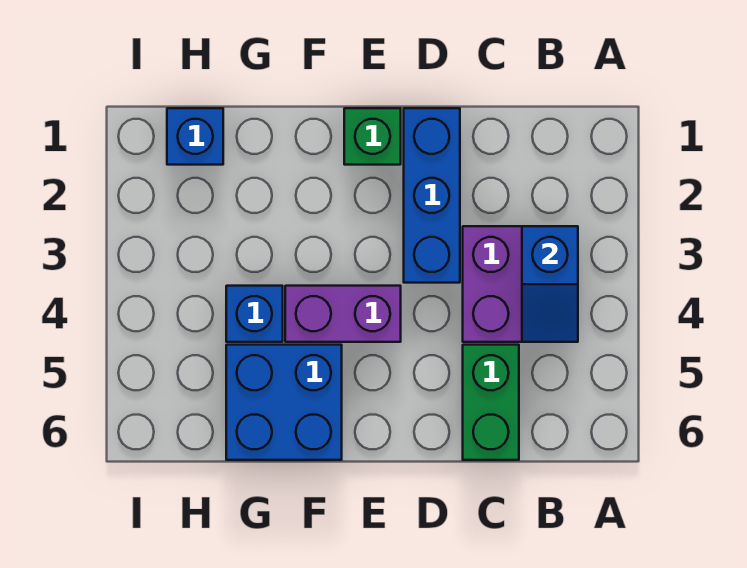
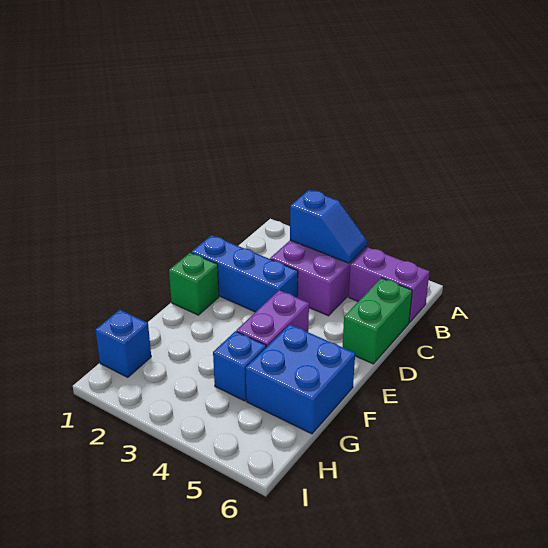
none -> purple brick B5:B6 level 1
green brick C5:C6 level 1 -> green brick C6:D6 level 1

